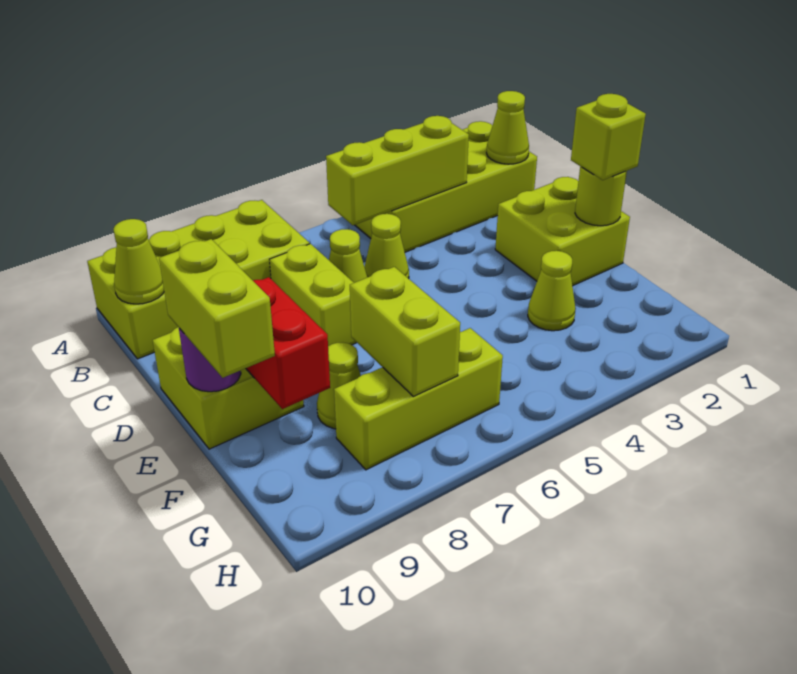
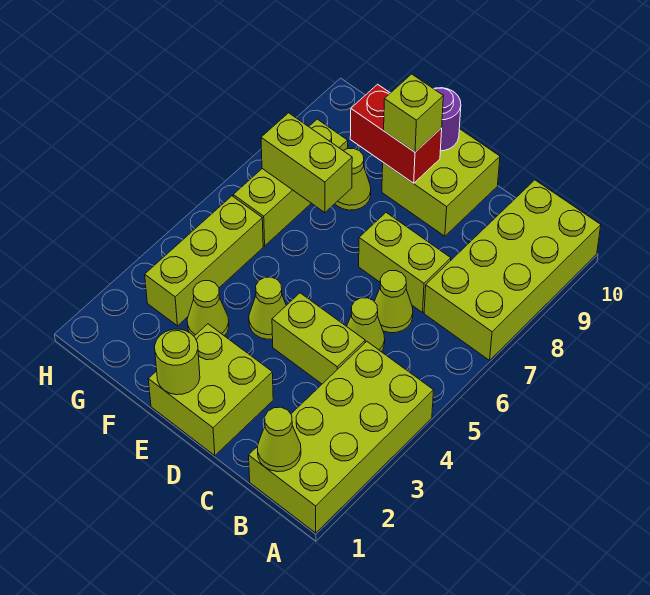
lime brick B3:B5 level 2 -> lime brick G3:G5 level 1
lime cone B10 level 2 -> lime cone E4 level 1
lime brick E1 level 3 -> lime brick E9 level 3
lime brick E10:F10 level 3 -> lime brick C4:D4 level 1

